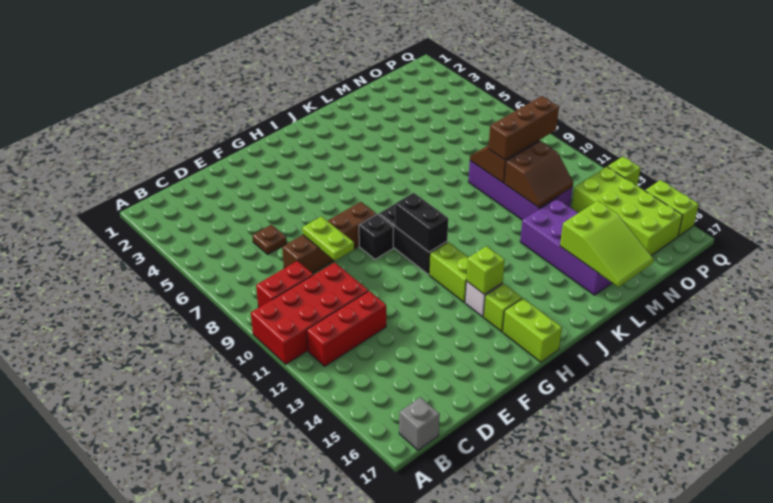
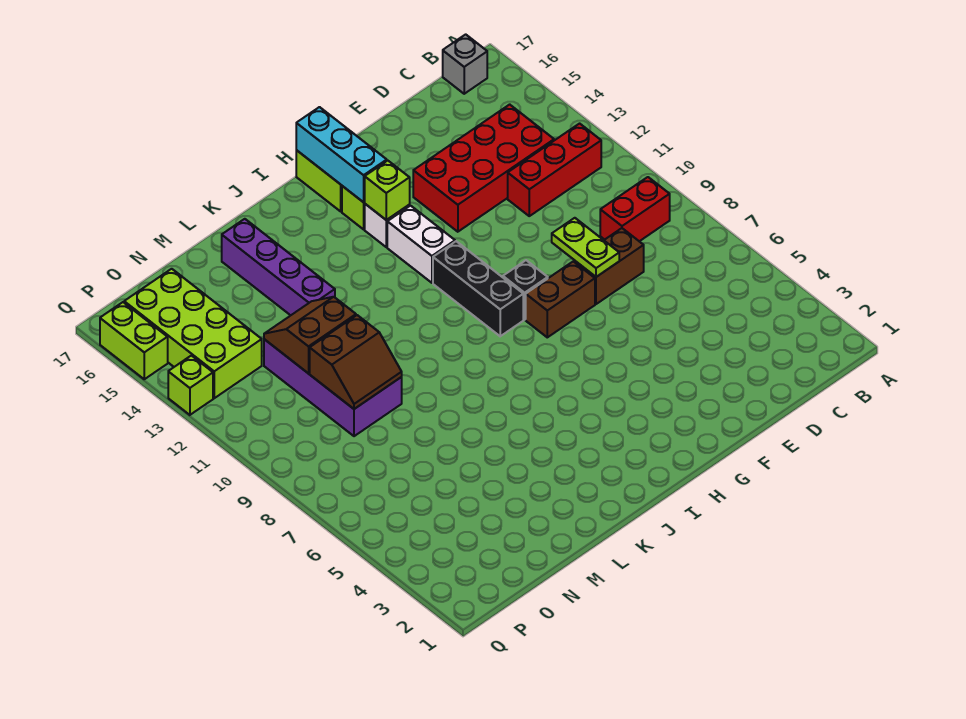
red brick A10:D11 level 1 -> red brick C13:F14 level 1
brown plate D6 level 1 -> none
black brick H10:H11 level 2 -> none
lime brick H12:H13 level 1 -> white brick H12:H13 level 1
none -> cyan brick H15:H17 level 2
purple brick L13:M16 level 1 -> purple brick L13:L16 level 1
lime slope L15:M17 level 2 top 15 -> none
brown brick M10:O10 level 3 -> none

